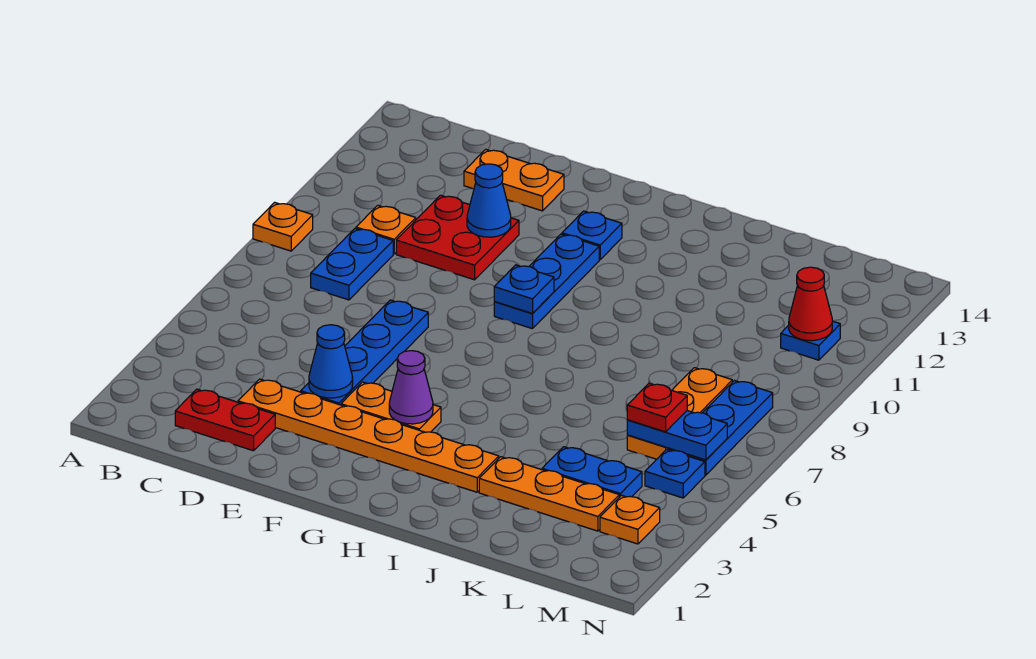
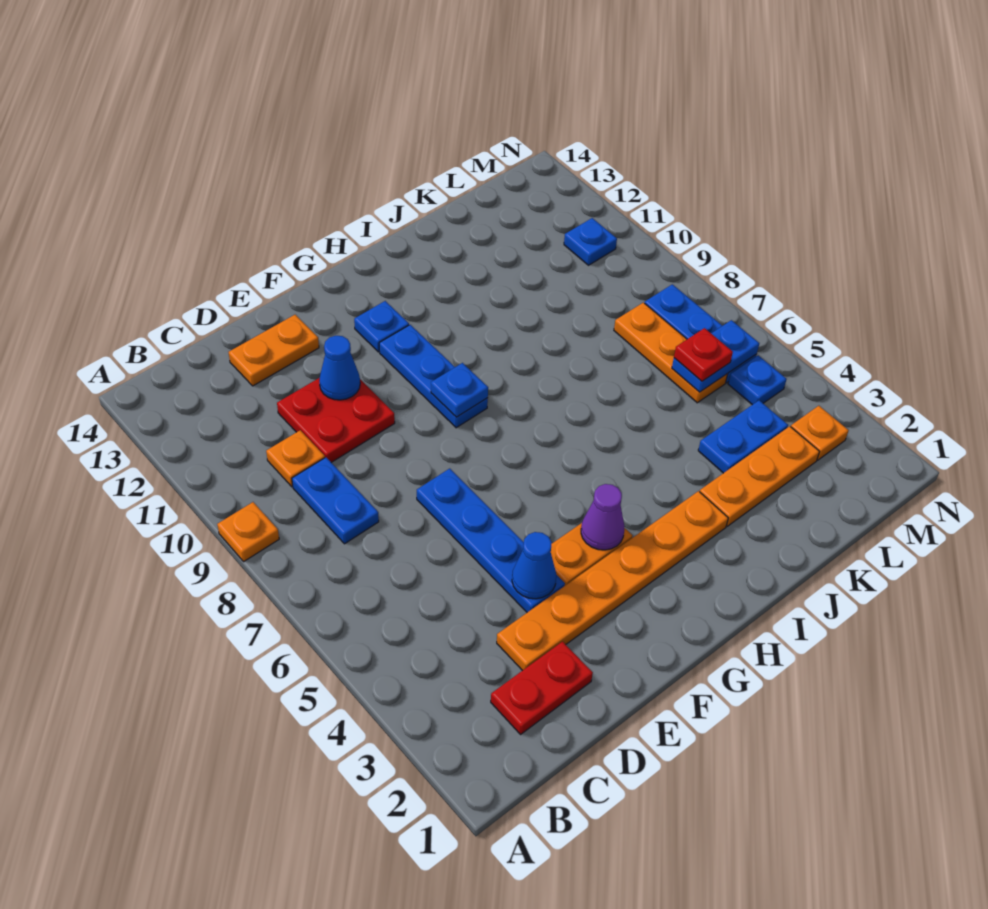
red cone M11 level 2 -> none

